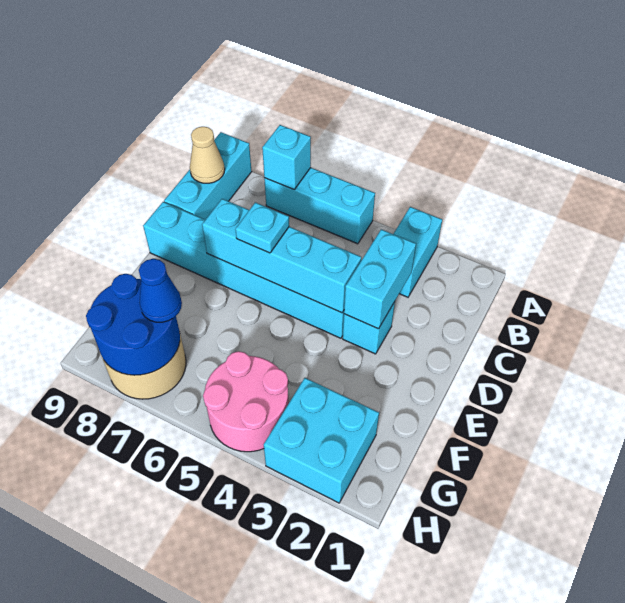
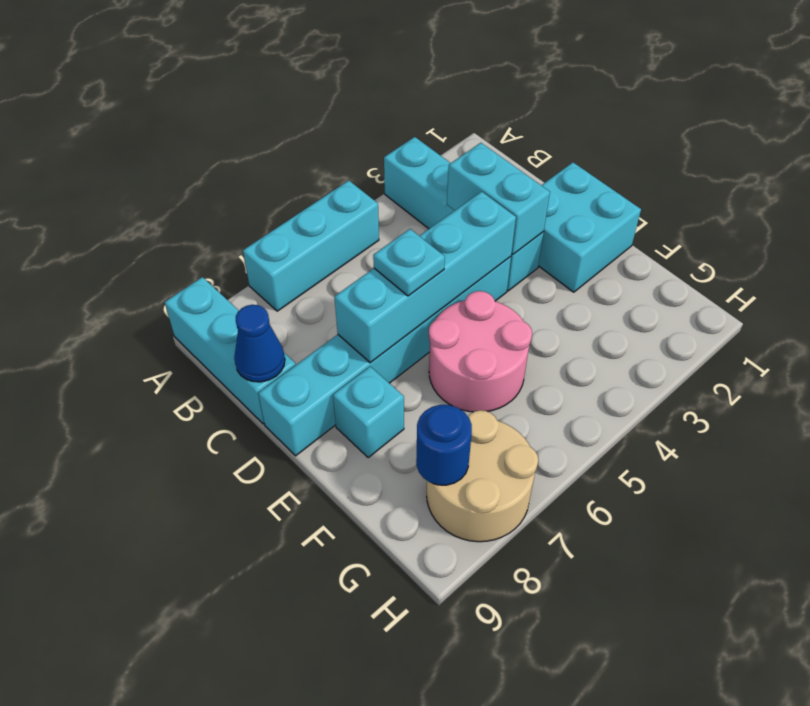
cyan brick A7 level 2 -> cyan brick E8 level 1
tan cone B9 level 2 -> none
cyan brick G2:H3 level 1 -> cyan brick D1:E2 level 1
pink round brick G4:H5 level 1 -> pink round brick E5:F6 level 1
blue round brick G7:H8 level 2 -> blue round brick G8 level 2
blue cone G7 level 3 -> blue cone C9 level 2

